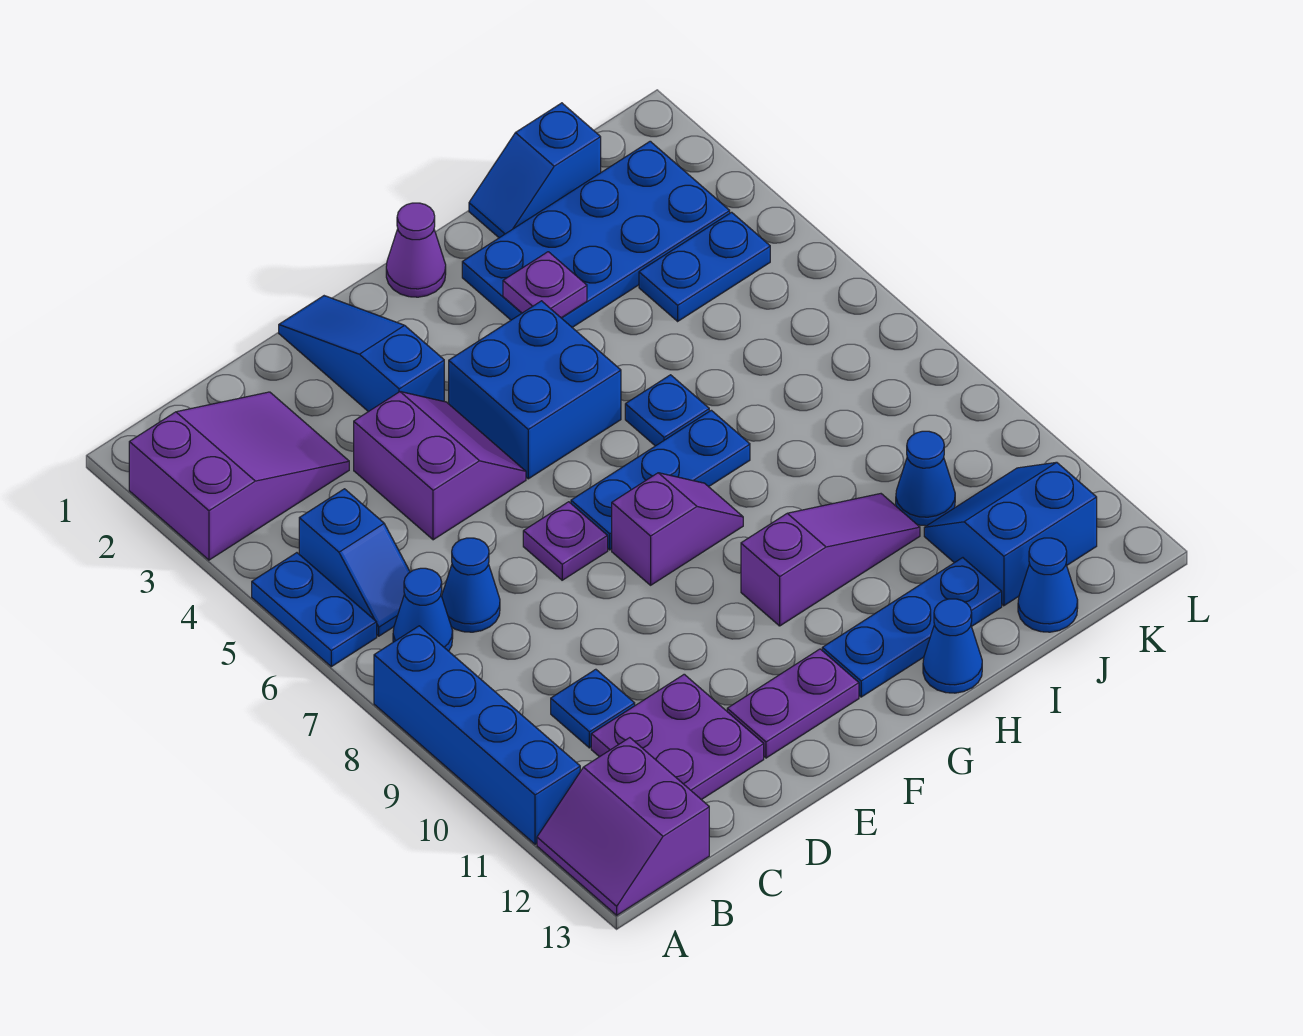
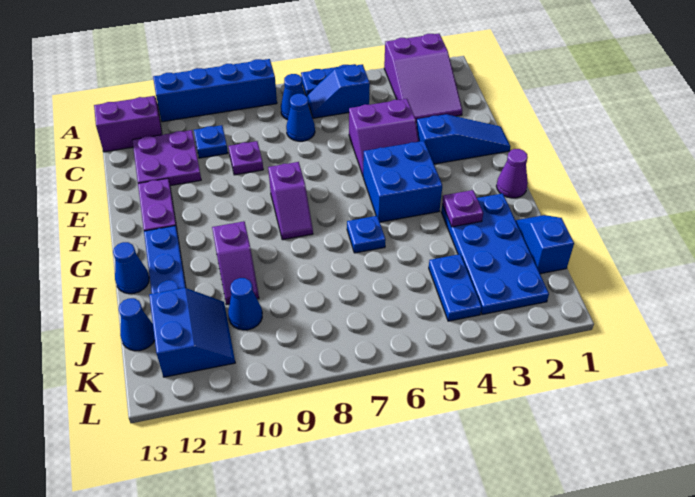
purple plate E7 level 1 -> purple plate D9 level 1
blue plate F7:H7 level 1 -> none
purple slope G10:I10 level 1 top G -> purple slope H10:I10 level 1 top H

